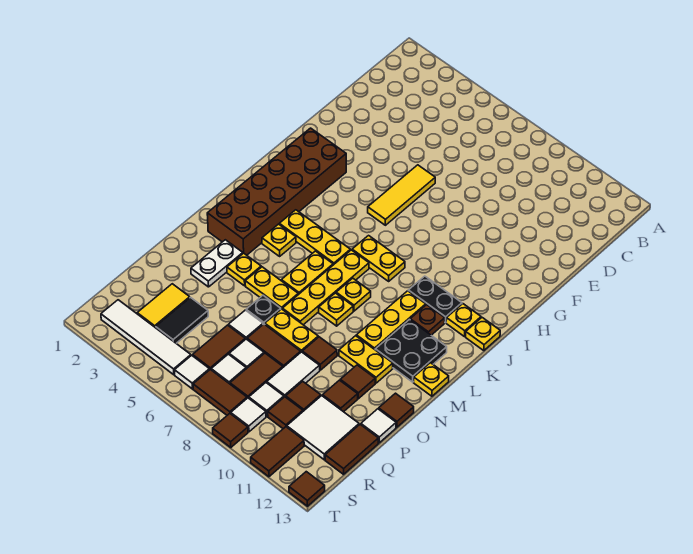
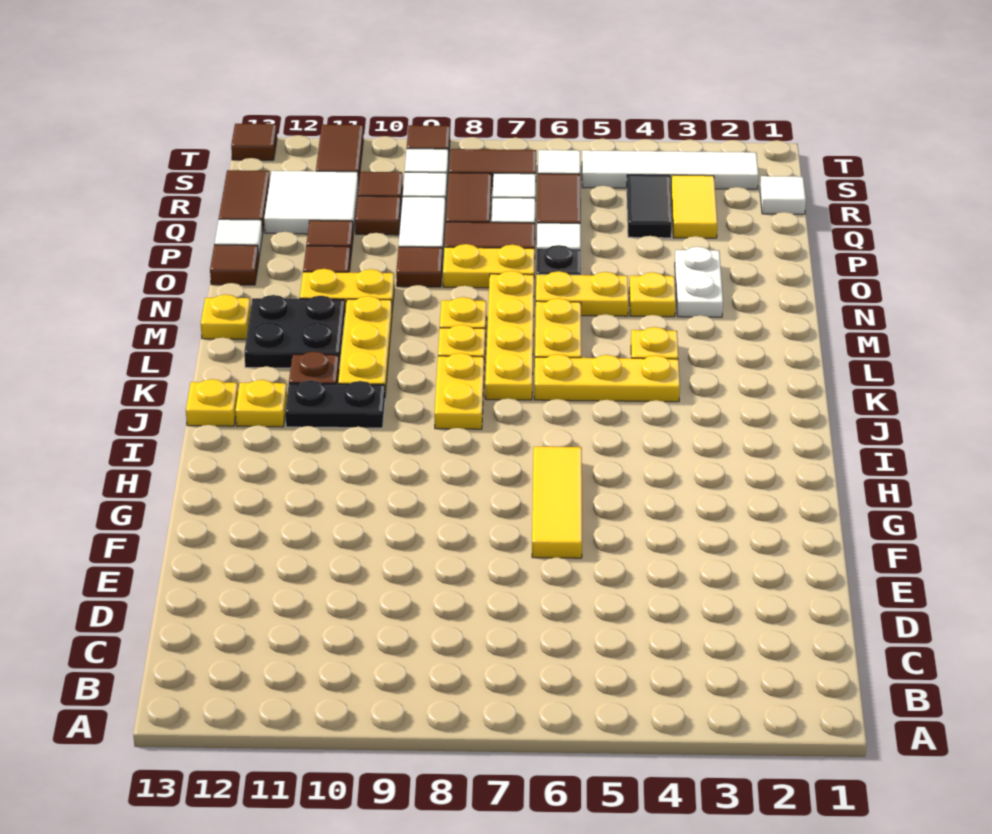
brown brick H2:M3 level 1 -> none
yellow plate J7:J8 level 1 -> yellow plate J8:K8 level 1
none -> white tile R1 level 1

